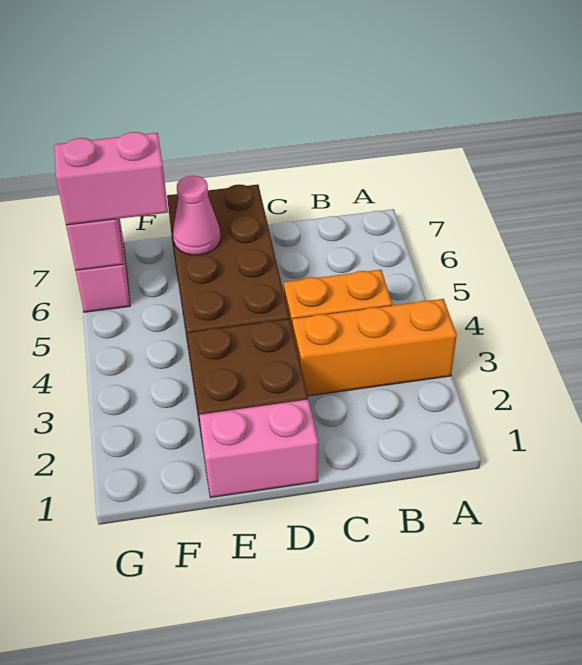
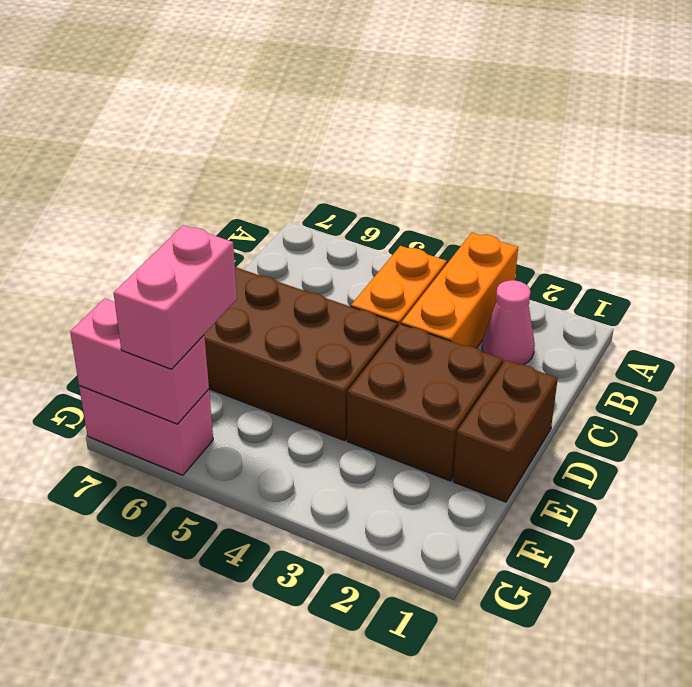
pink brick D1:E1 level 1 -> brown brick D1:E1 level 1
pink cone E6 level 2 -> pink cone B2 level 1

